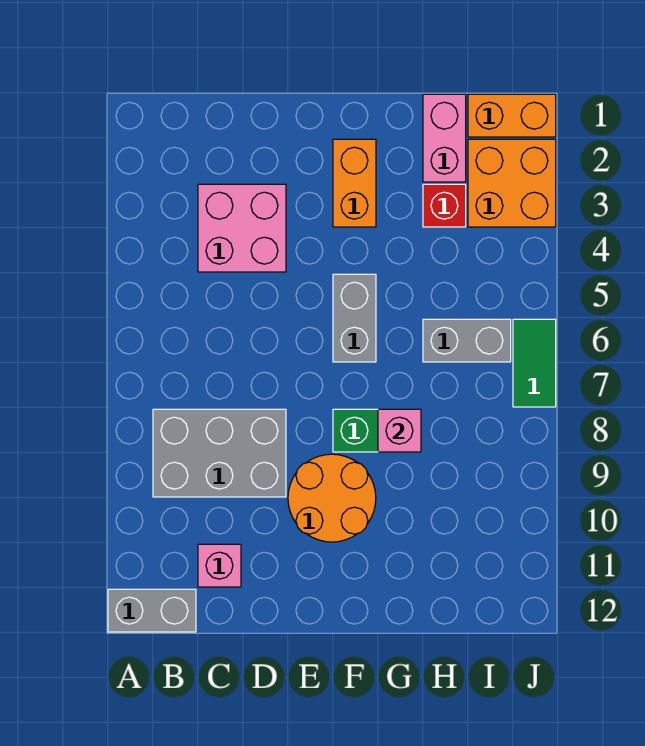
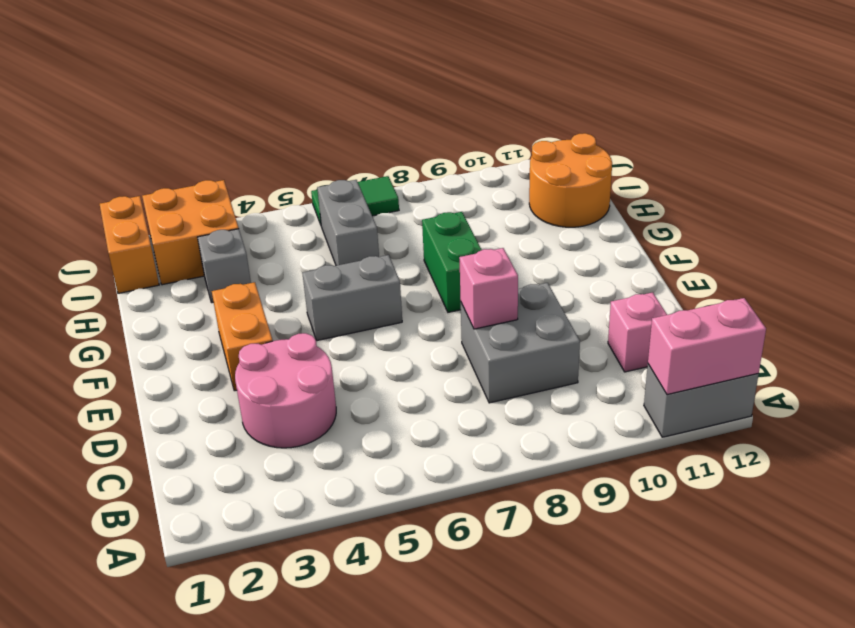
grey brick A12:B12 level 1 -> grey brick A11:A12 level 1
grey brick B8:D9 level 1 -> grey brick C8:D9 level 1
pink brick C3:D4 level 1 -> pink round brick C3:D4 level 1
orange round brick E9:F10 level 1 -> orange round brick H11:I12 level 1
orange brick F2:F3 level 1 -> orange brick E3:F3 level 1
pink brick G8 level 2 -> pink brick D8 level 2
pink brick H1:H2 level 1 -> pink brick A11:A12 level 2
red brick H3 level 1 -> grey brick H3 level 1

